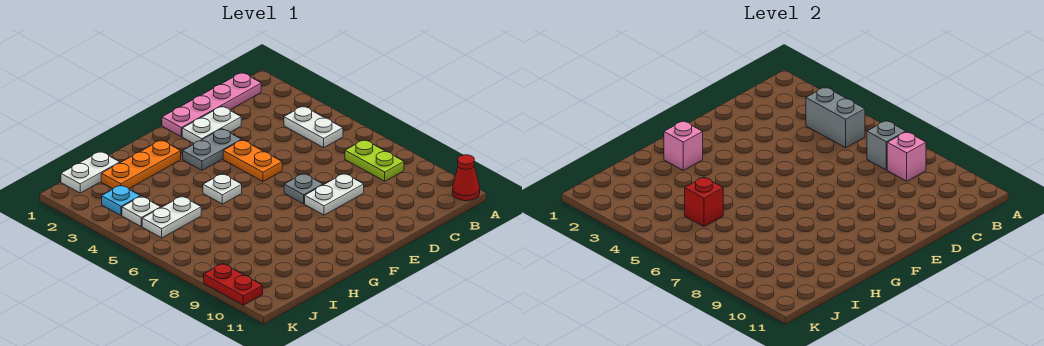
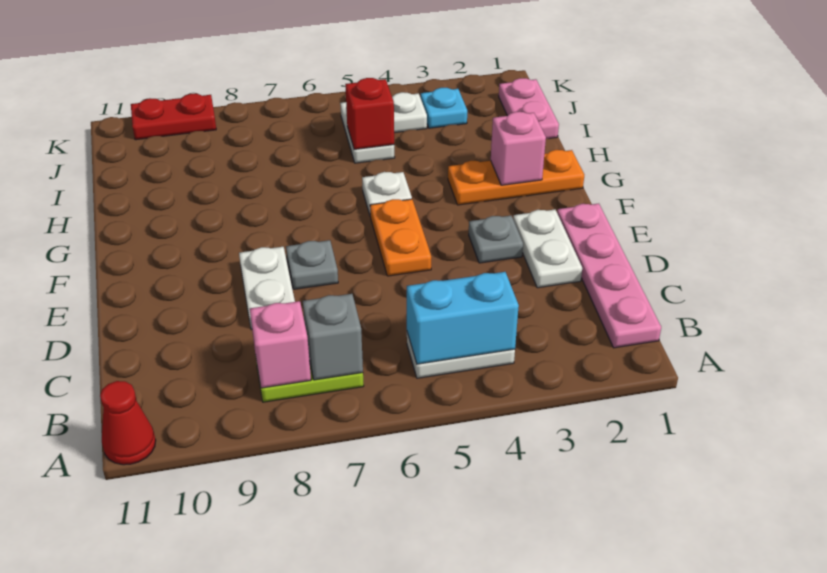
grey brick B4:B5 level 2 -> cyan brick B4:B5 level 2
grey plate E3:F3 level 1 -> grey plate E3 level 1
orange plate E4:E5 level 1 -> orange plate E5:F5 level 1
orange plate G2:I2 level 1 -> orange plate G1:G3 level 1
white plate I1:J1 level 1 -> pink plate I1:J1 level 1

